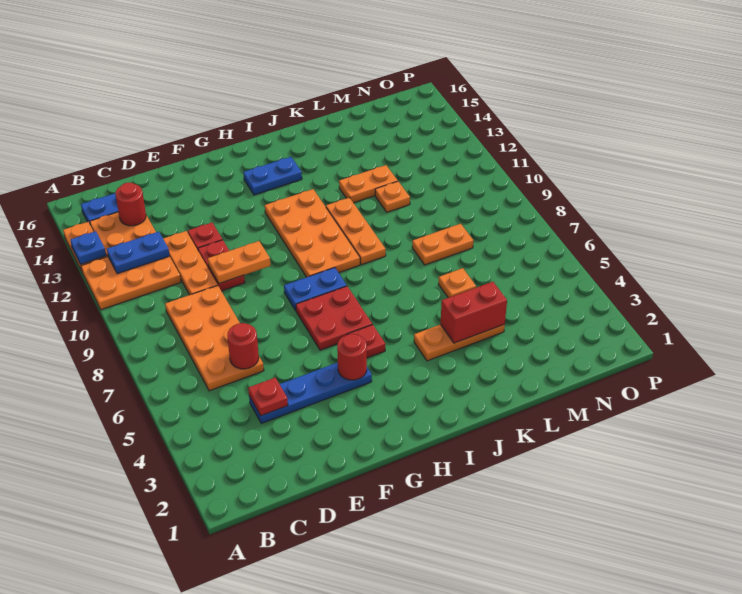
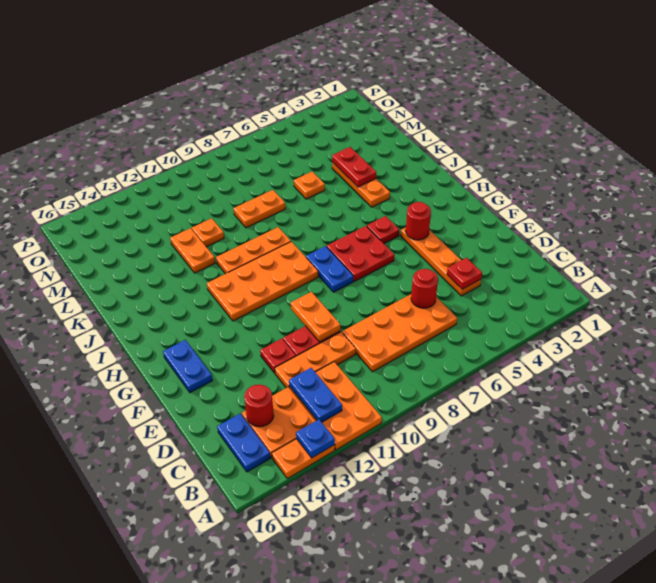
blue plate D4:G4 level 1 -> orange plate D4:G4 level 1
blue plate H14:I14 level 1 -> blue plate F15:G15 level 1
red brick K4:L4 level 2 -> red plate K4:L4 level 2
orange plate L8:M8 level 1 -> orange plate L8:L9 level 1

